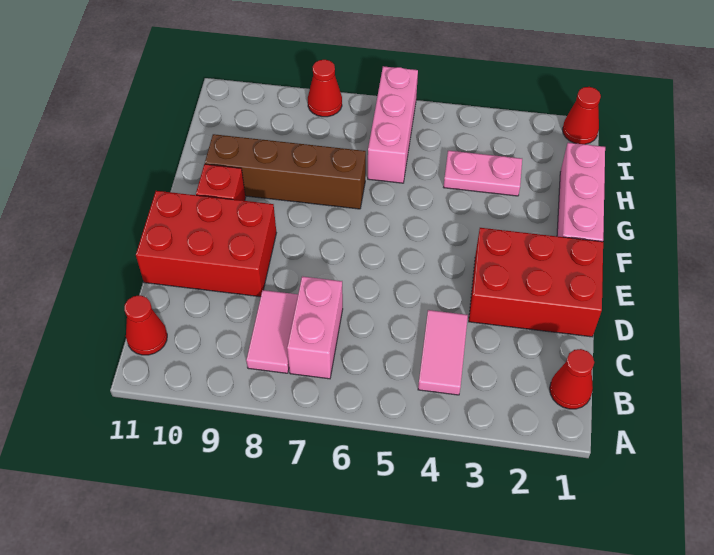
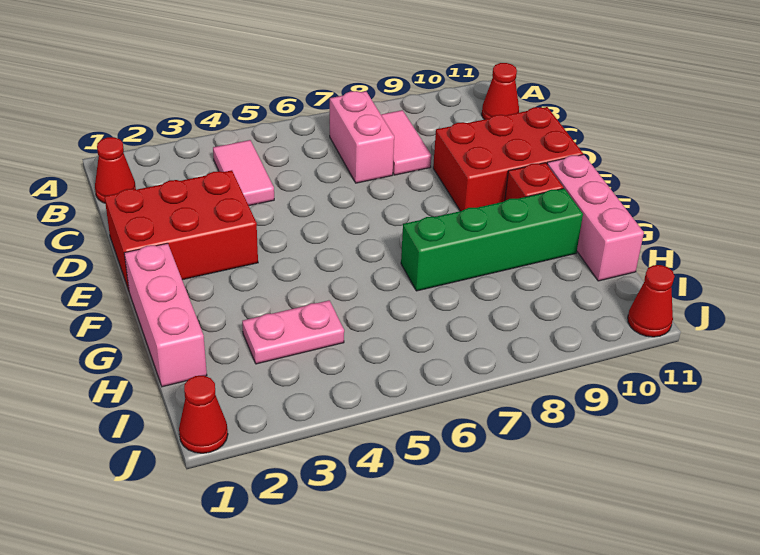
brown brick G7:G10 level 1 -> green brick G7:G10 level 1
pink brick H6:J6 level 1 -> pink brick F11:H11 level 1
red cone J8 level 1 -> red cone J11 level 1

